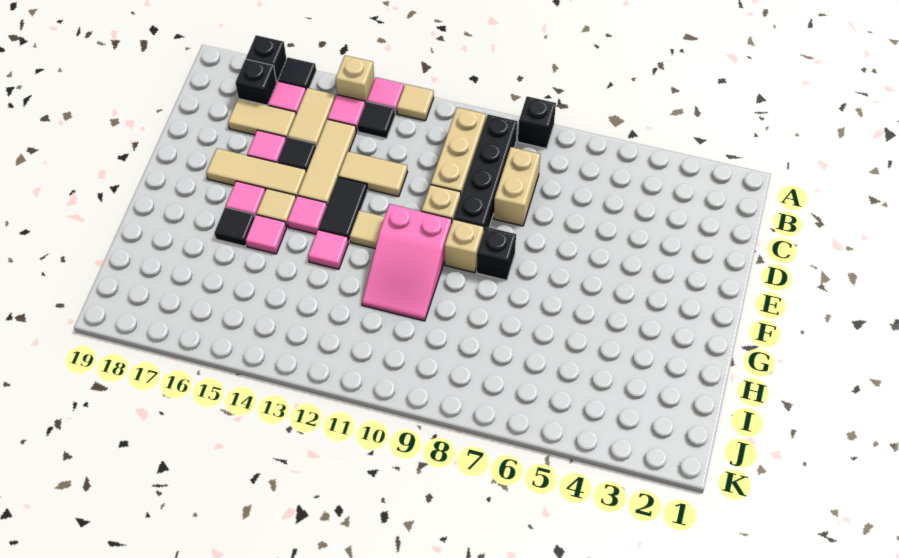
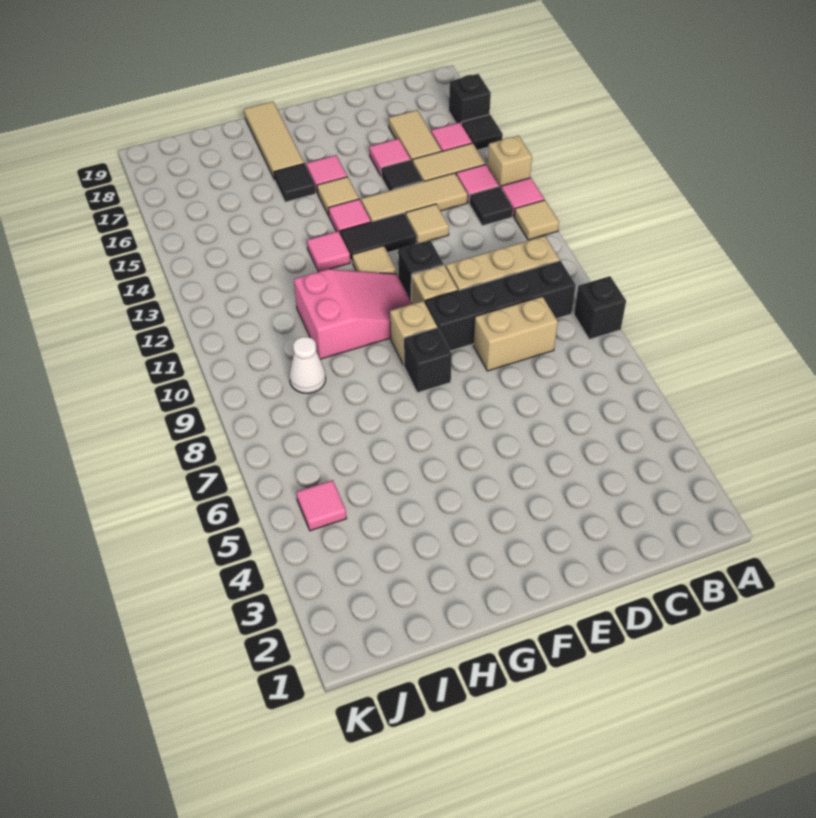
black brick B17 level 1 -> black brick E11 level 1
tan tile D12:D13 level 1 -> tan tile D13 level 1
tan tile E15:E17 level 1 -> tan tile G17:G19 level 1
pink slope F10:H11 level 1 top F -> pink slope F10:H11 level 1 top H
pink tile G15 level 1 -> pink tile J5 level 1
none -> white cone I9 level 1

